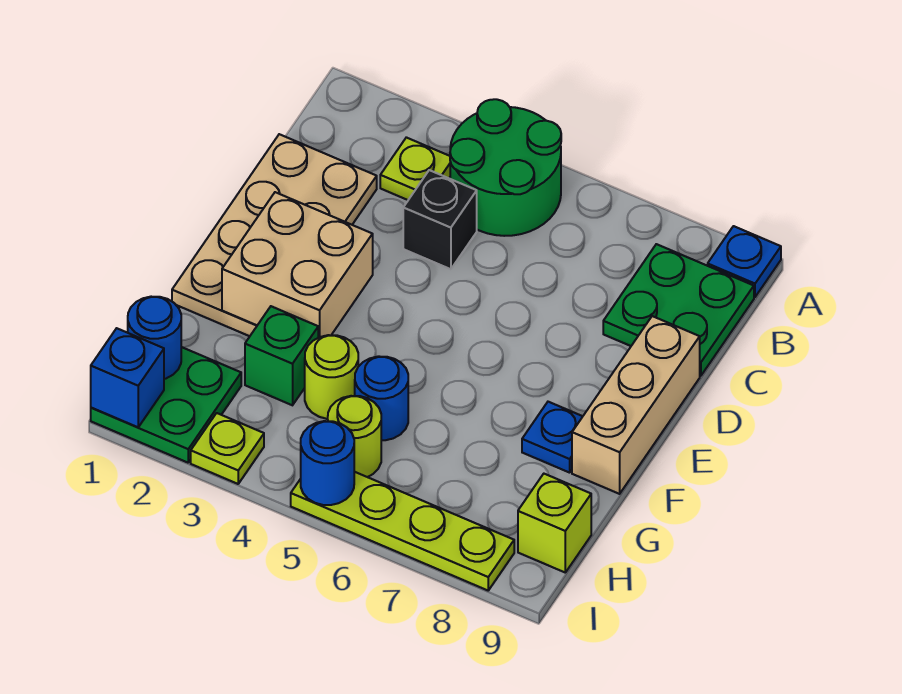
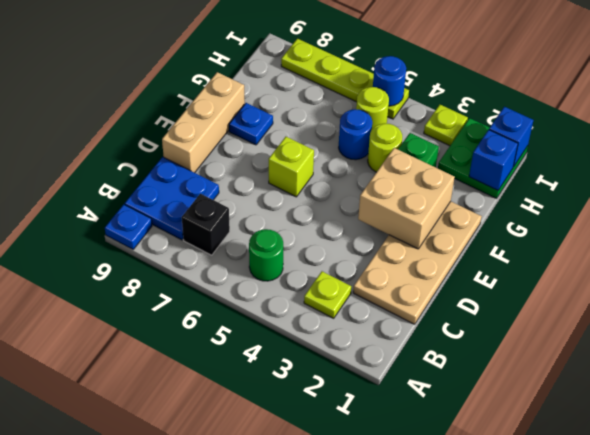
green round brick A4:B5 level 1 -> green round brick B5 level 1
green plate B8:C9 level 1 -> blue plate B8:C9 level 1
black brick C4 level 1 -> black brick B7 level 1
blue round brick H1 level 2 -> blue brick H1 level 2
lime brick H9 level 1 -> lime brick E6 level 1

